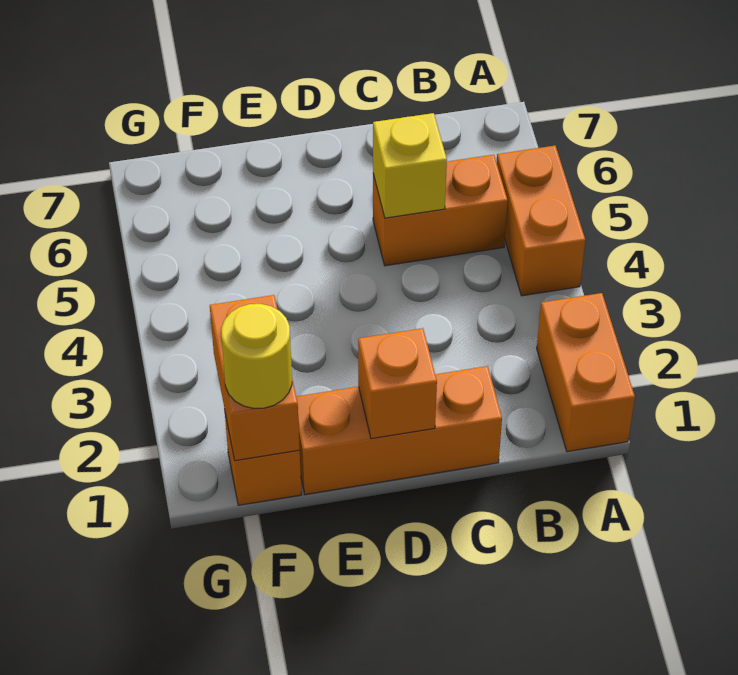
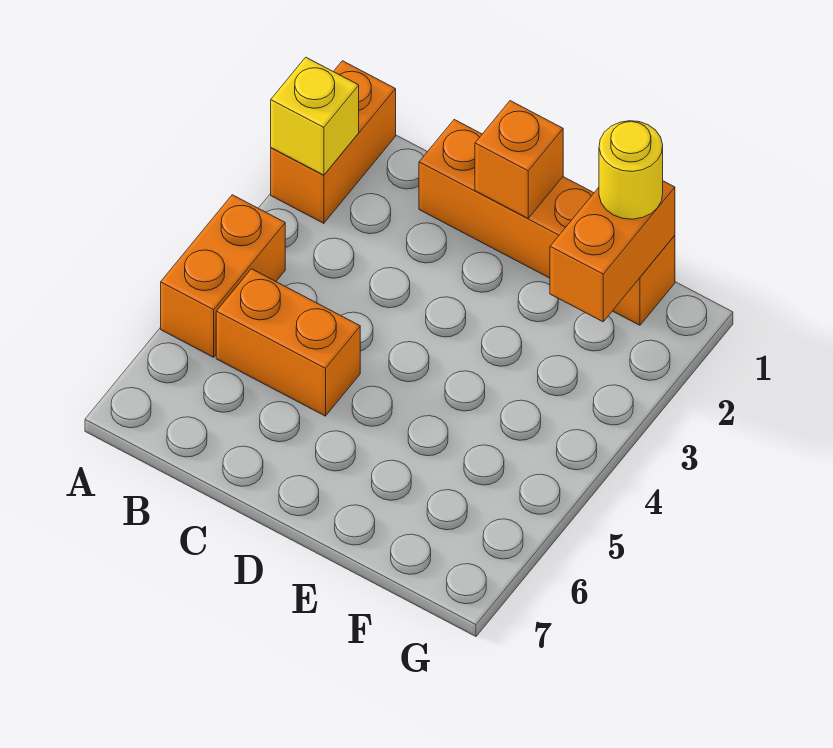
yellow brick C5 level 2 -> yellow brick A2 level 2

